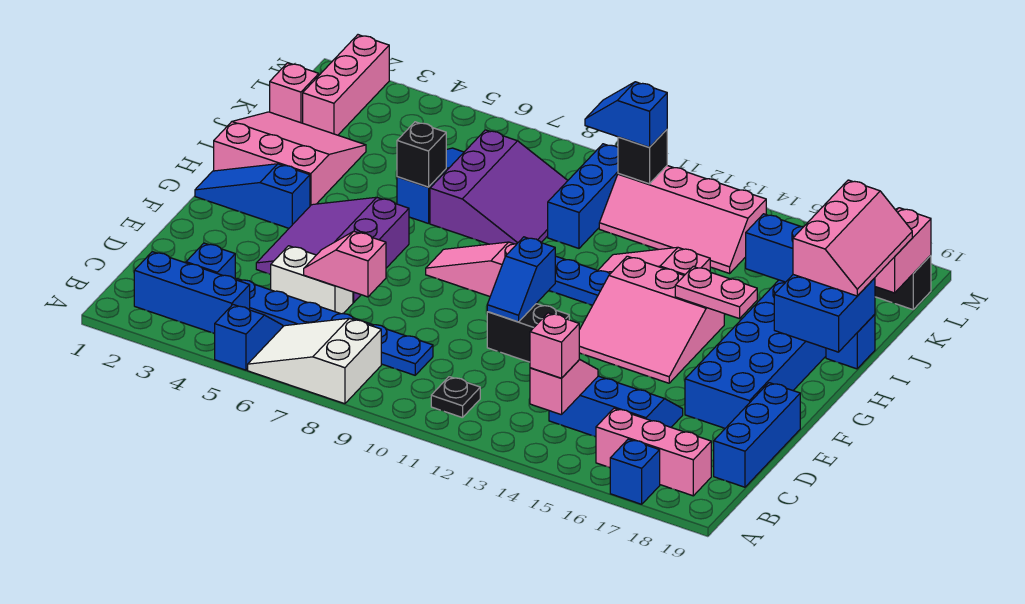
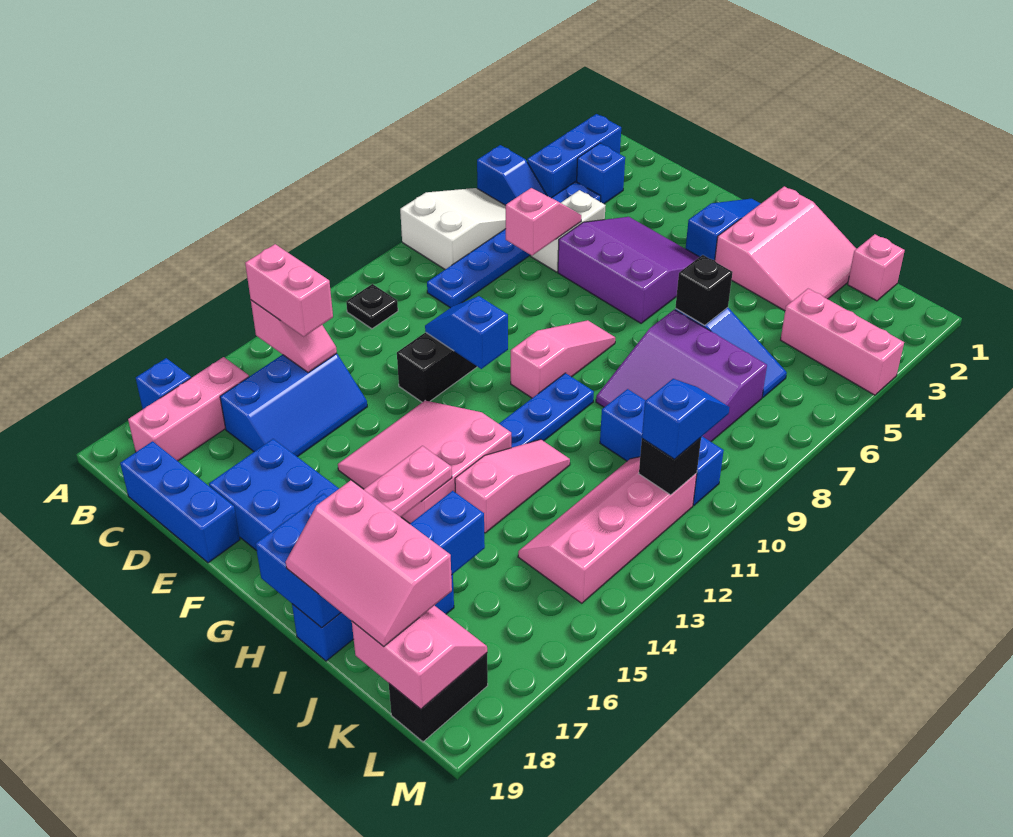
pink brick B14 level 3 -> pink brick B14:C14 level 3
pink brick K2:M2 level 1 -> pink brick K4:M4 level 1

